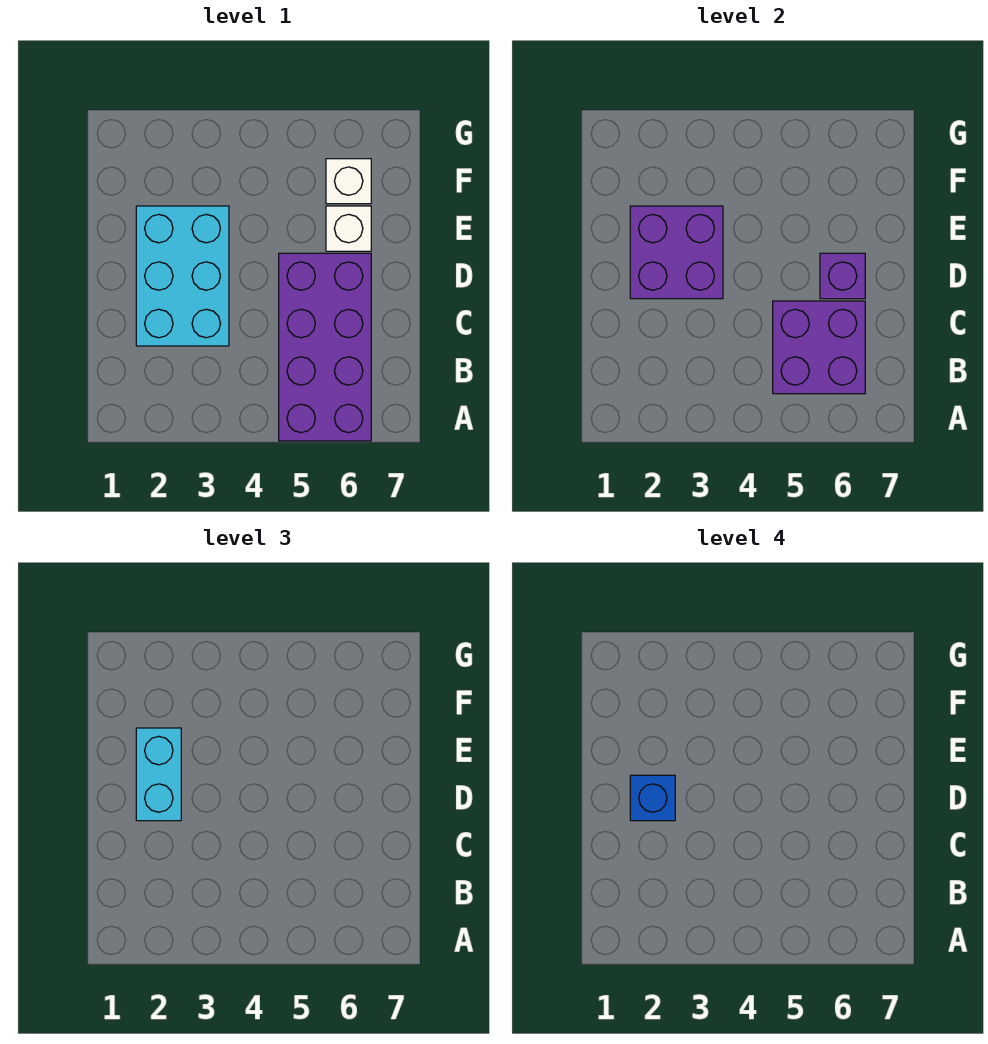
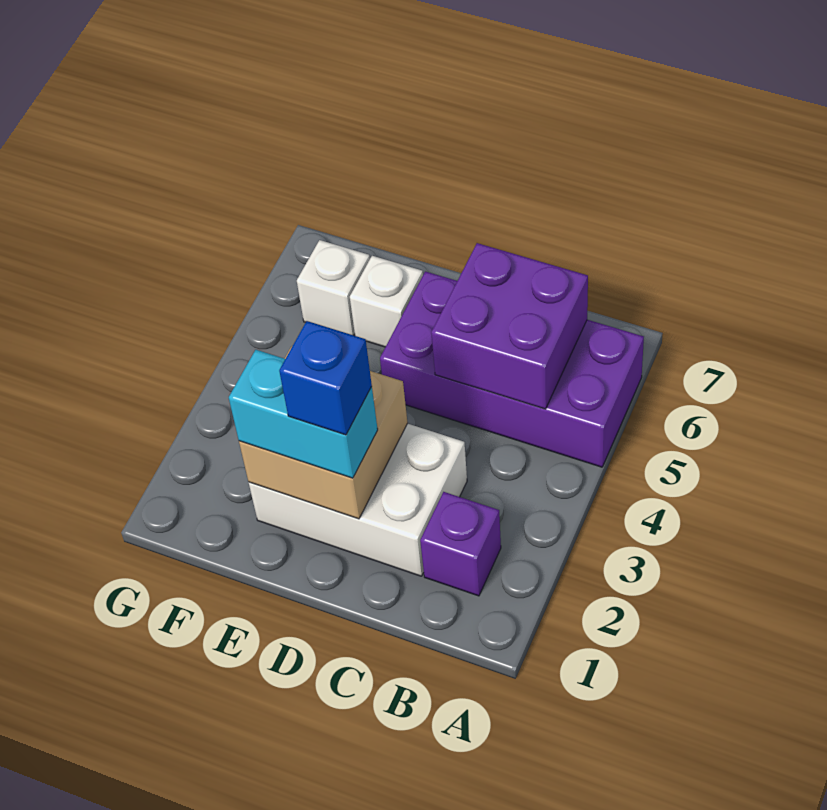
cyan brick C2:E3 level 1 -> white brick C2:E3 level 1
purple brick D2:E3 level 2 -> tan brick D2:E3 level 2
purple brick D6 level 2 -> purple brick B2 level 1

